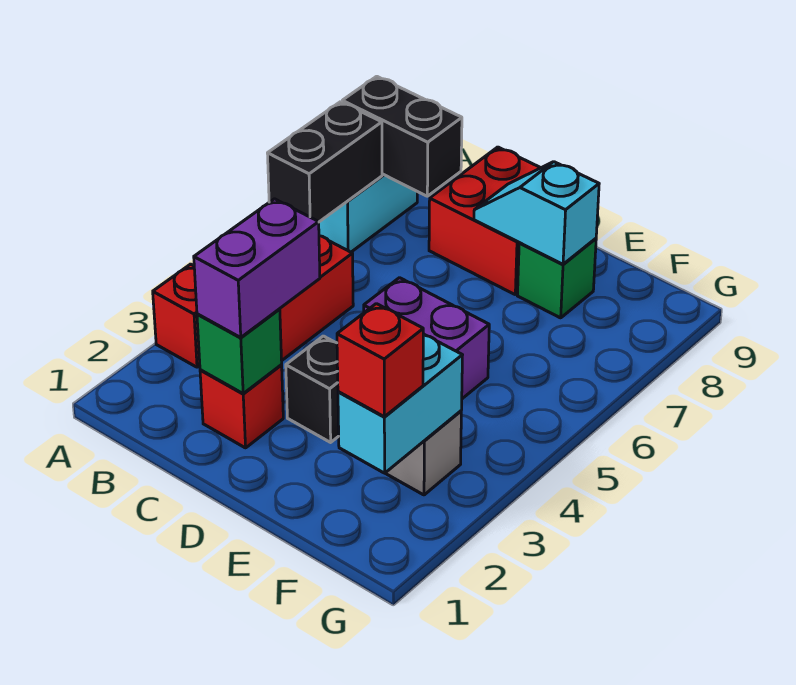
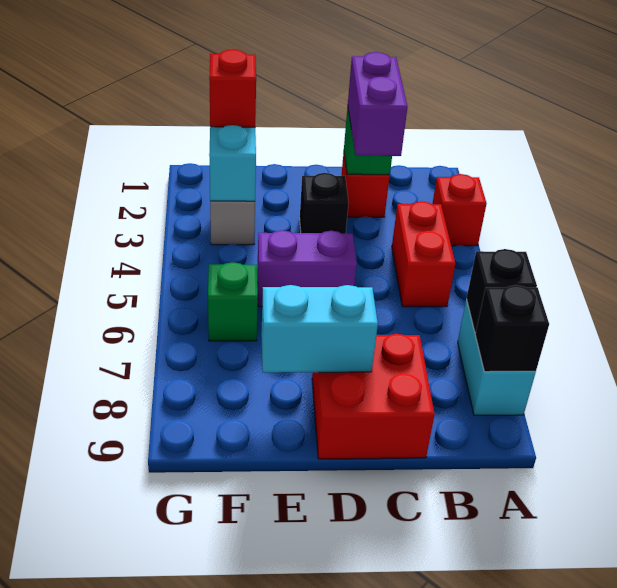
black brick A6:A7 level 2 -> black brick A7 level 2
black brick A8:B8 level 2 -> black brick A8 level 2
cyan slope D8:E8 level 2 top E -> cyan brick D8:E8 level 2
green brick E8 level 1 -> green brick F6 level 1

